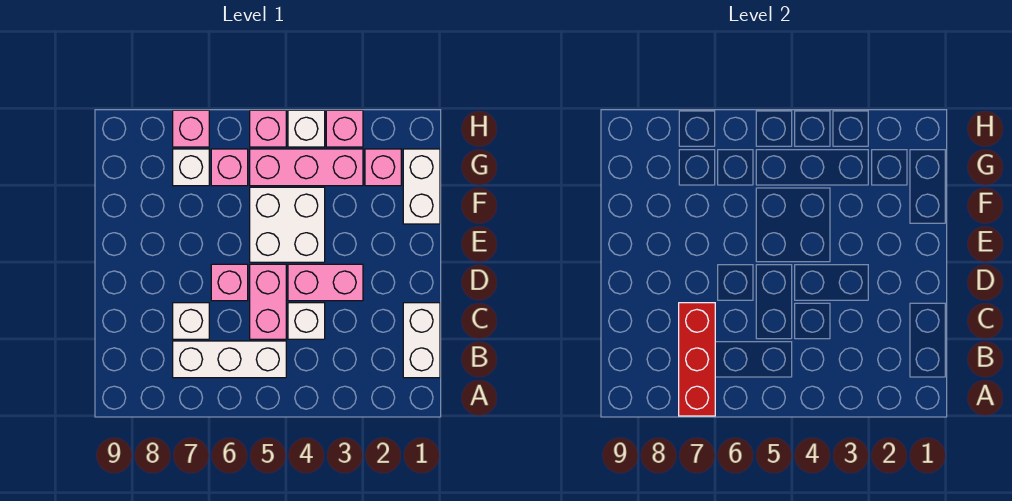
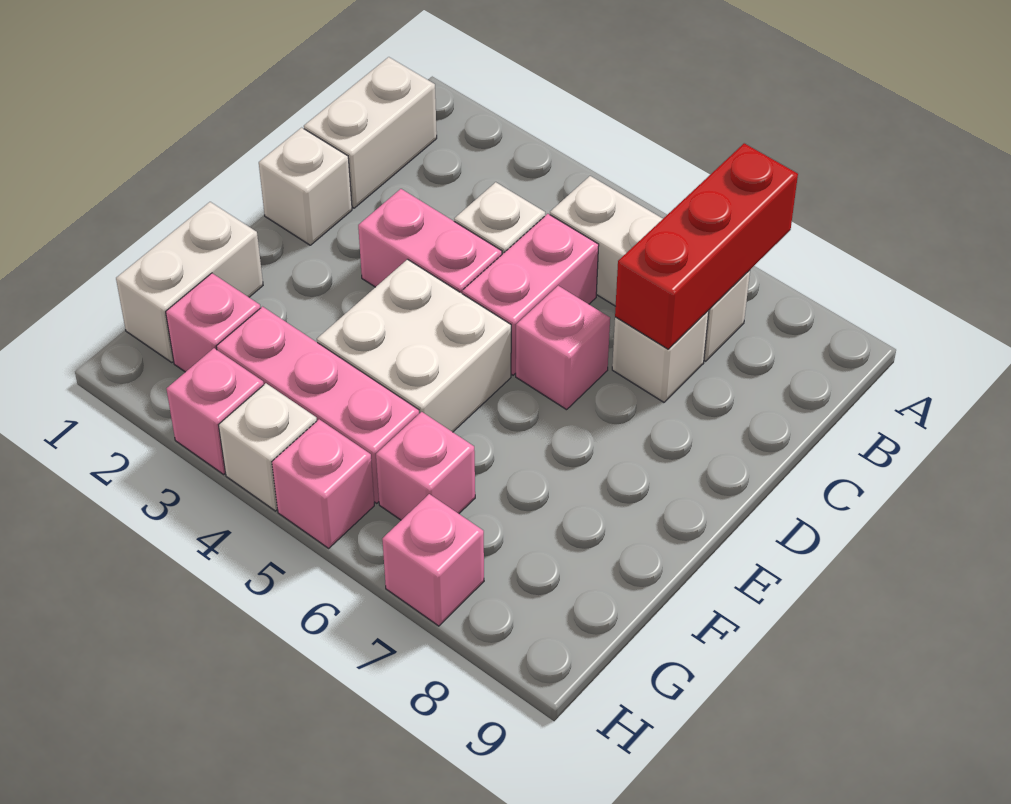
white brick G7 level 1 -> white brick D1 level 1

